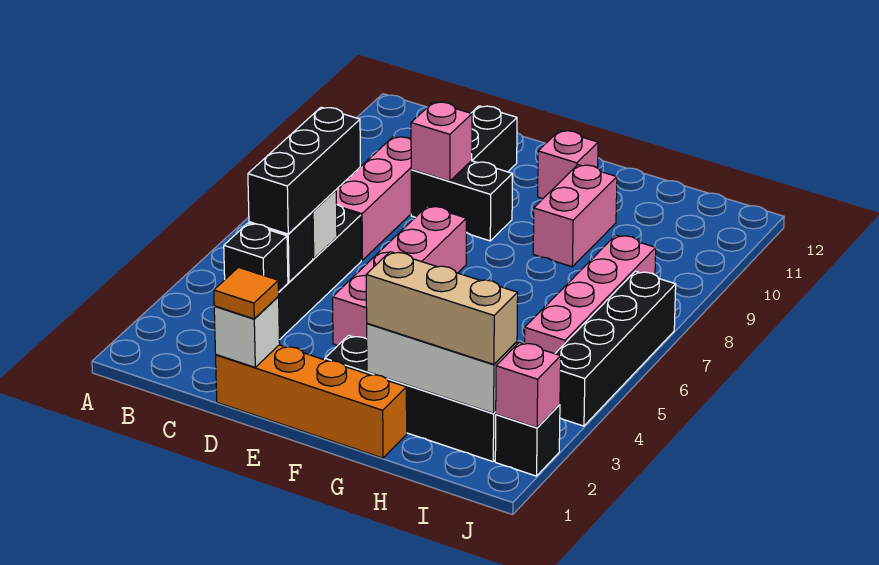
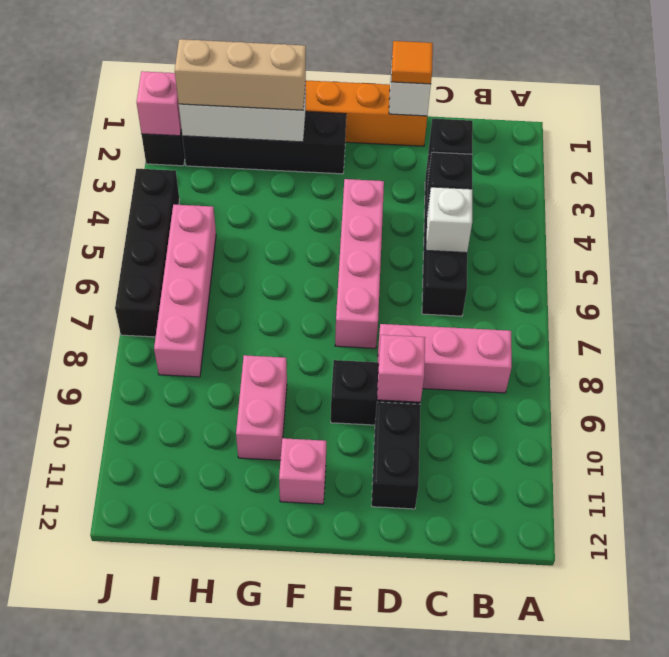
black brick C4:C6 level 3 -> none
pink brick C7:C9 level 1 -> pink brick B8:D8 level 1

